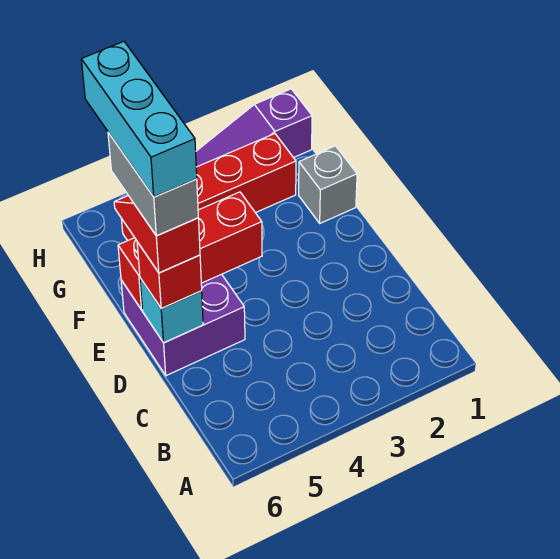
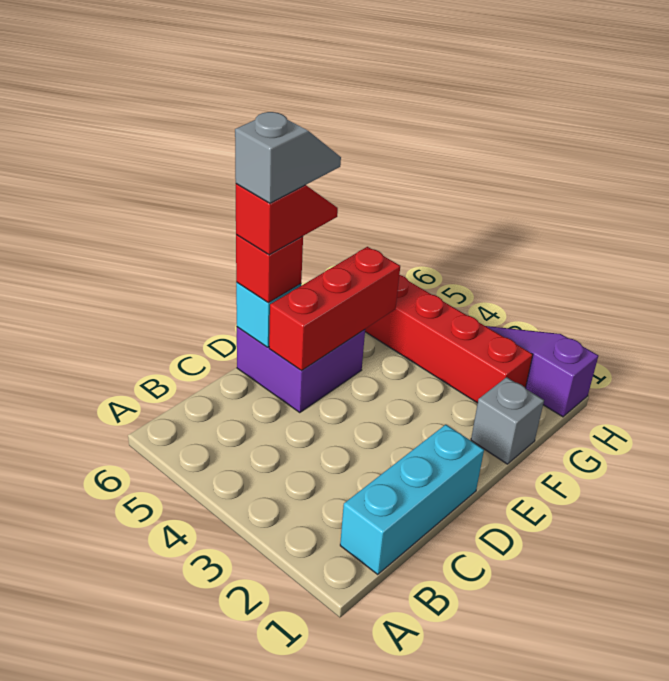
grey brick D6:E6 level 5 -> grey slope D6:E6 level 5 top D
cyan brick D6:F6 level 6 -> cyan brick B1:D1 level 1
red brick E4:E6 level 2 -> red brick D5:F5 level 2

